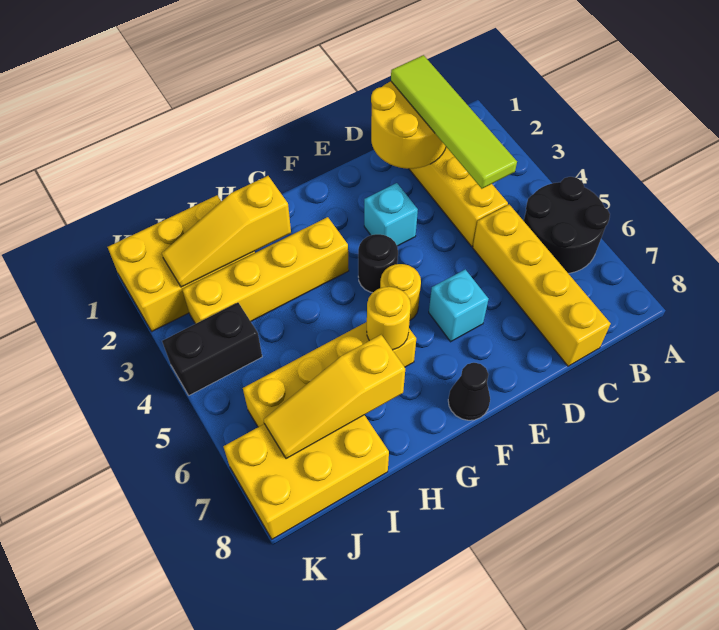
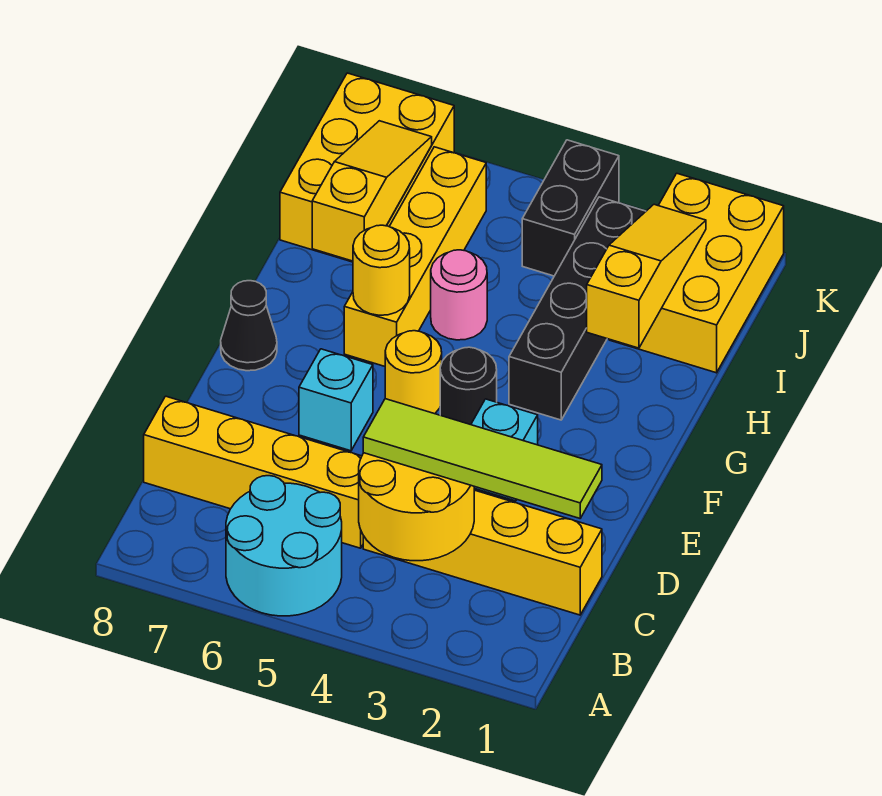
black round brick A5:B6 level 1 -> cyan round brick A5:B6 level 1
yellow round brick C1:D2 level 2 -> yellow round brick B3:C4 level 2
yellow brick G3:J3 level 1 -> black brick G3:J3 level 1
none -> pink round brick H5 level 1

